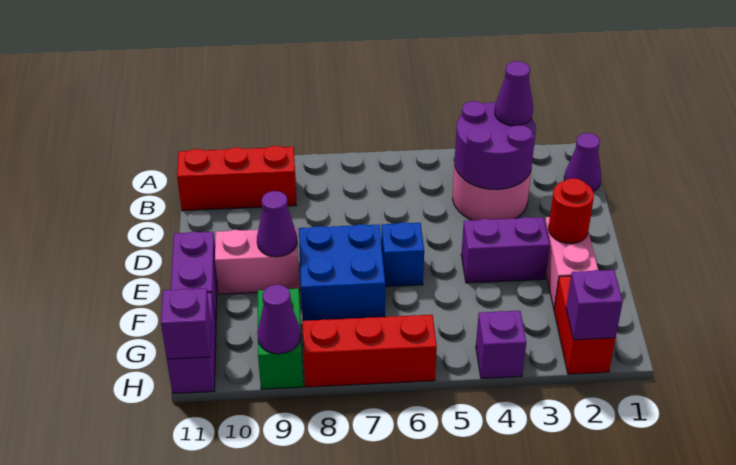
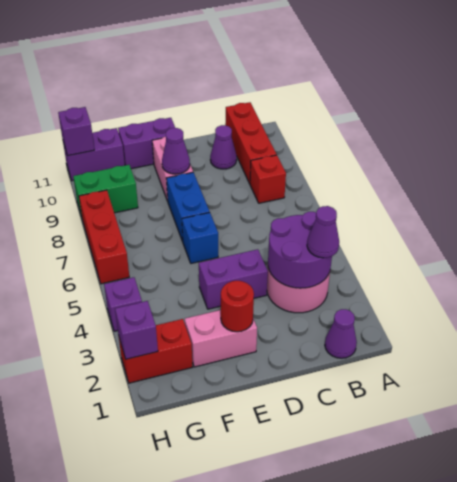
none -> red brick B8 level 1
purple brick E3:E4 level 1 -> purple brick D4:E4 level 1
blue brick E7:F8 level 1 -> blue brick E7:E8 level 1
purple cone H9 level 2 -> purple cone C10 level 1

